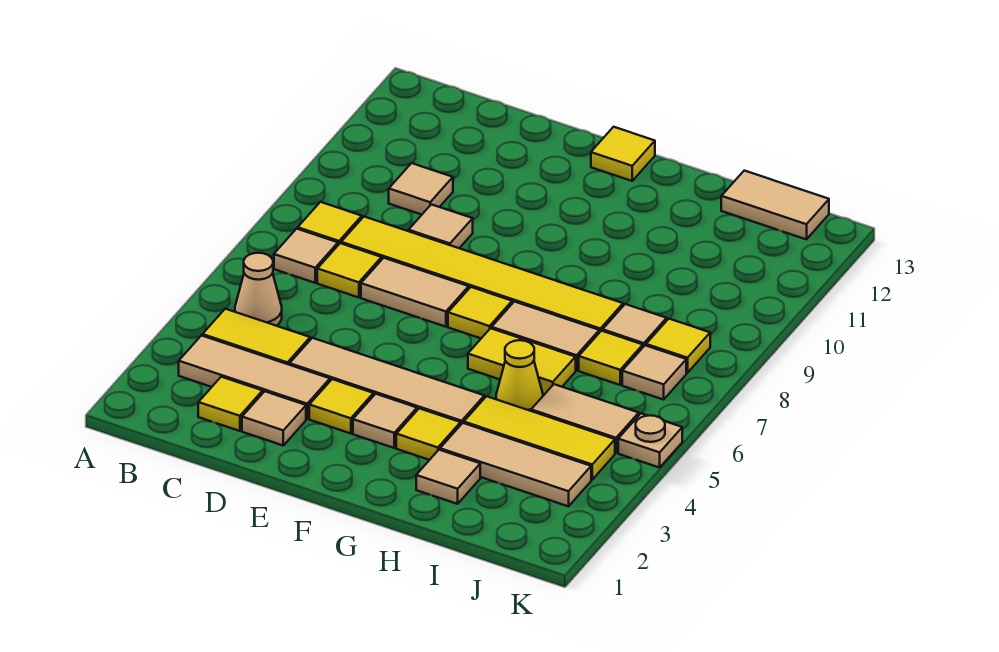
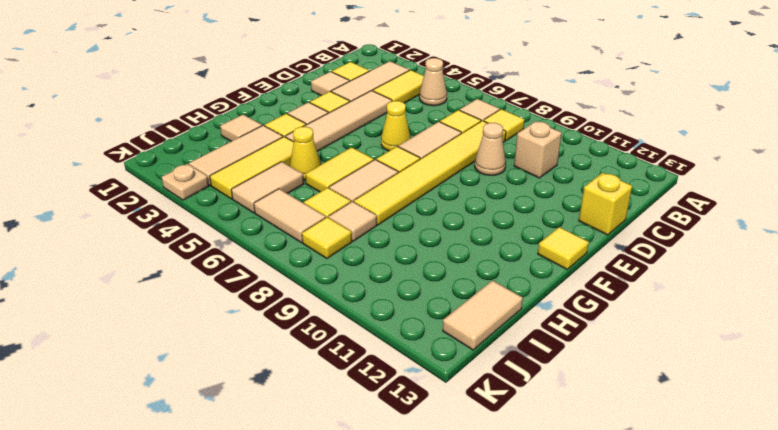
tan tile C10 level 1 -> tan brick C10 level 1
tan tile D9 level 1 -> tan cone D9 level 1
none -> yellow brick D13 level 1
none -> yellow cone E6 level 1
tan tile J7 level 1 -> tan tile J6:J7 level 1
tan plate K5 level 1 -> tan plate K3 level 1

